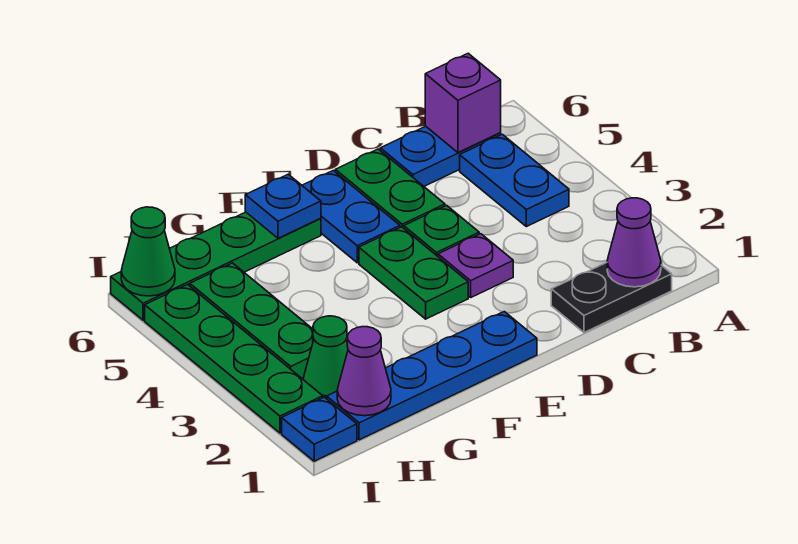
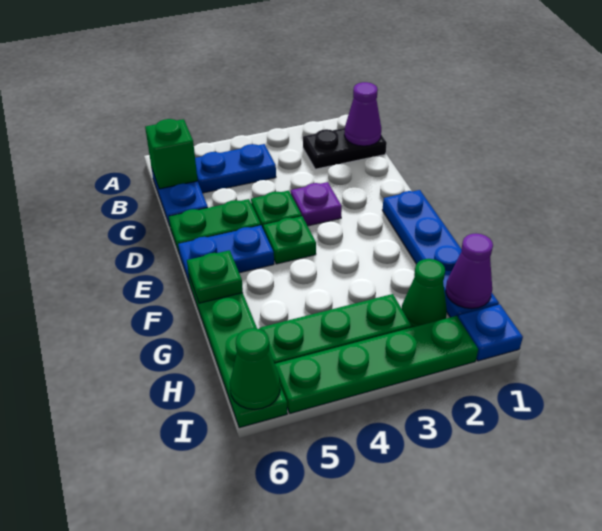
black plate B1:C1 level 1 -> black plate B1:B2 level 1
purple brick B6 level 2 -> green brick B6 level 2
green plate E3:E4 level 1 -> green plate E4 level 1
blue plate F6 level 2 -> green plate F6 level 2

